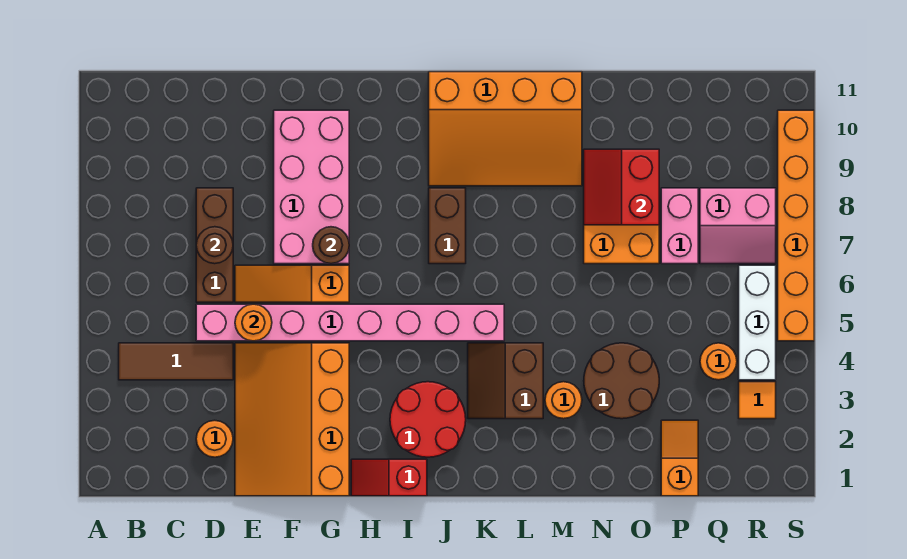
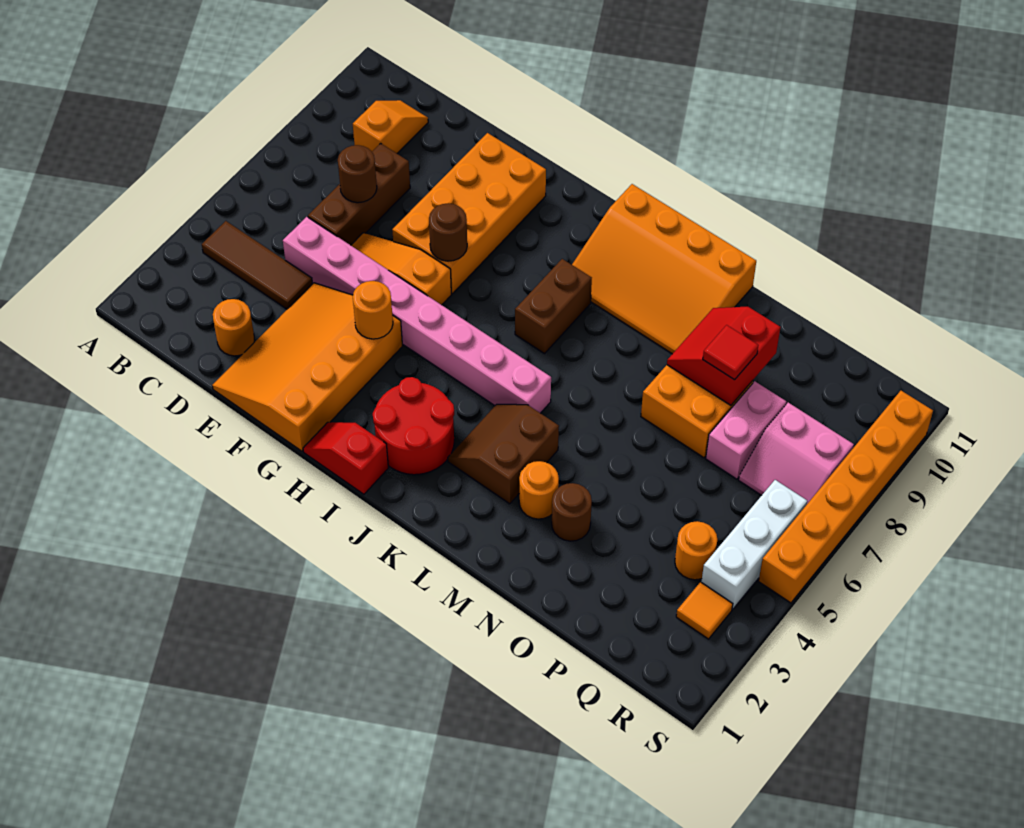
orange round brick E5 level 2 -> orange round brick G4 level 2
pink brick F7:G10 level 1 -> orange brick F7:G10 level 1
brown round brick N3:O4 level 1 -> brown round brick N3 level 1
none -> red tile O8 level 3
orange slope P1:P2 level 1 top 1 -> orange slope C9:C10 level 1 top 9

